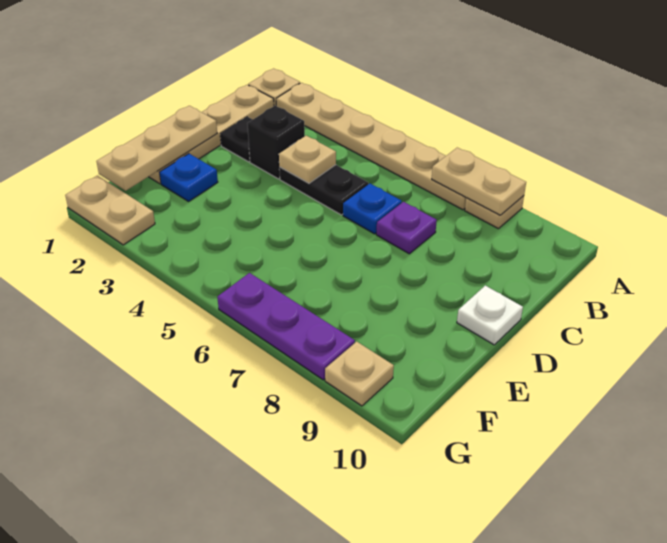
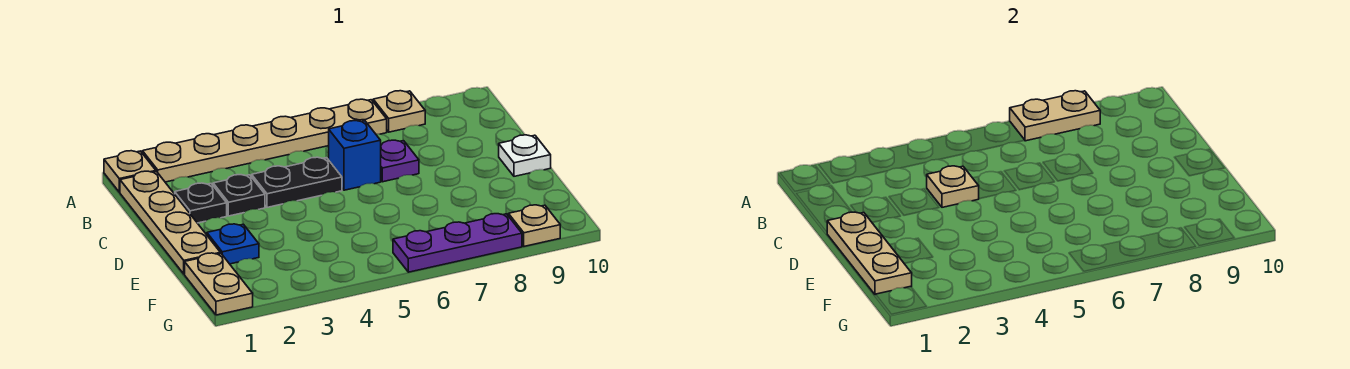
black brick C3 level 1 -> black plate C3 level 1
blue plate C6 level 1 -> blue brick C6 level 1
tan plate G1:G2 level 1 -> tan plate F1:G1 level 1

